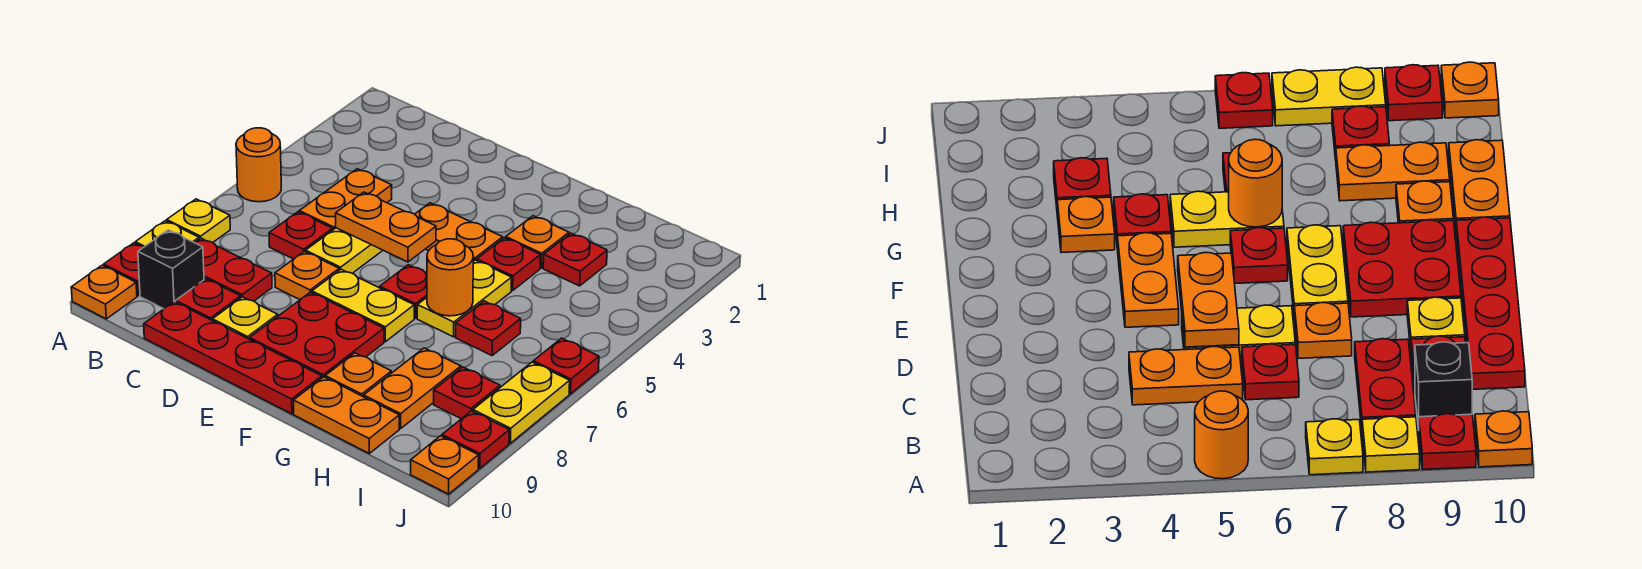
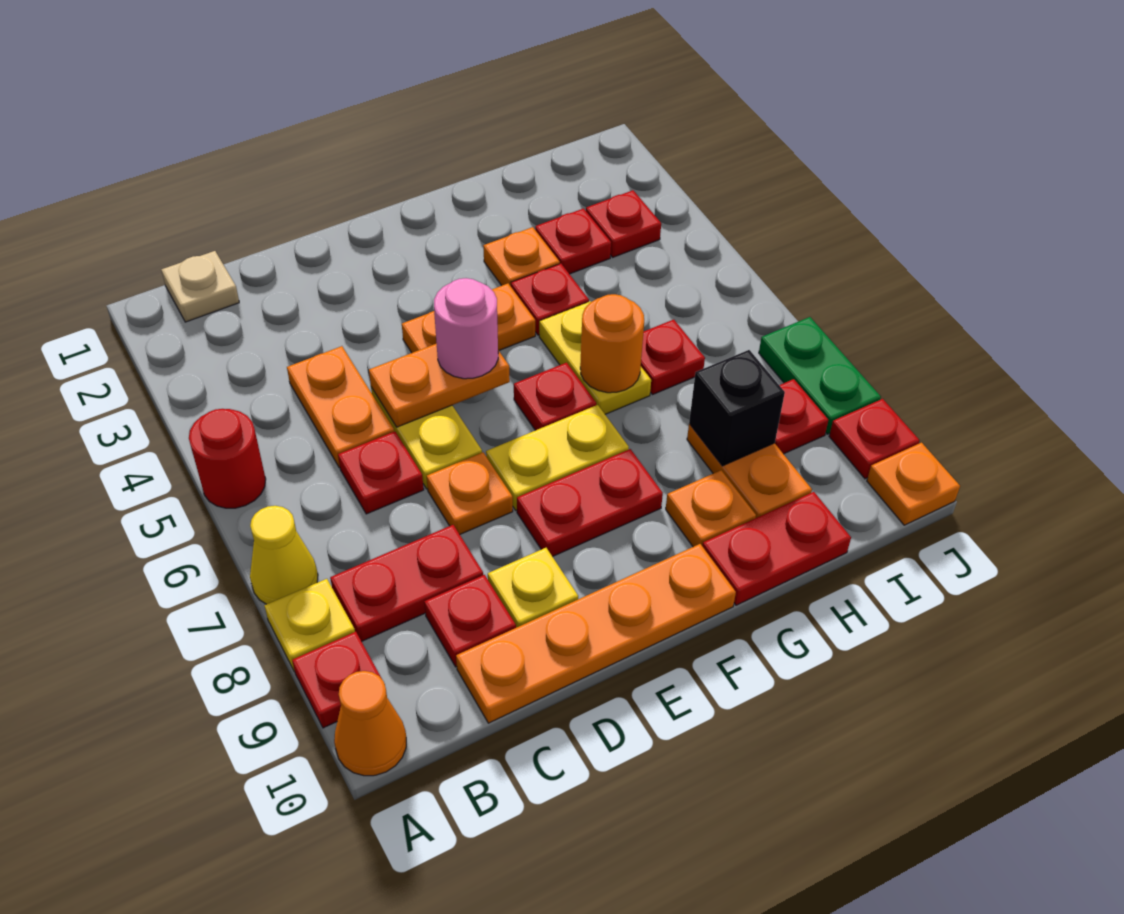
orange round brick A5 level 1 -> red round brick A5 level 1
yellow plate A7 level 1 -> yellow cone A7 level 1
orange plate A10 level 1 -> orange cone A10 level 1
none -> tan plate B1 level 1
black brick B9 level 1 -> black brick H8 level 2
red plate C10:F10 level 1 -> orange plate C10:F10 level 1
none -> pink round brick E5 level 3
red plate E8:F9 level 1 -> red plate E8:F8 level 1
orange plate G10:H10 level 1 -> red plate G10:H10 level 1
red plate J6 level 1 -> red plate I3 level 1
yellow plate J7:J8 level 1 -> green plate J7:J8 level 1

